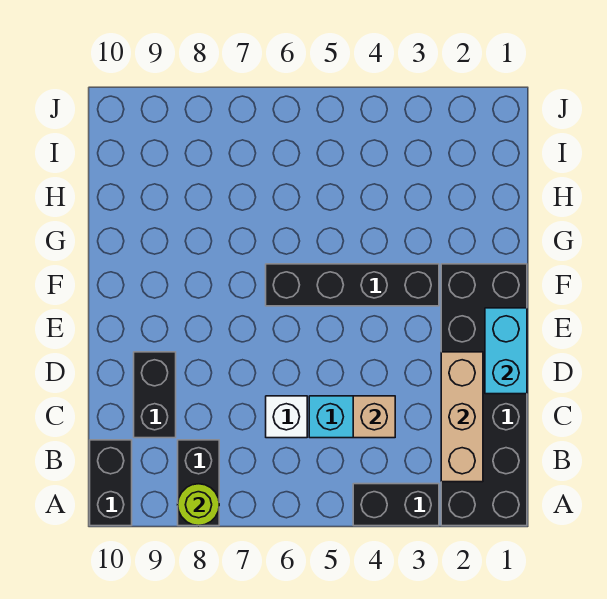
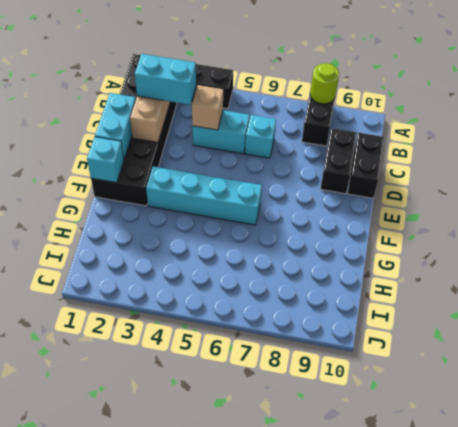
black brick A10:B10 level 1 -> black brick C10:D10 level 1
none -> cyan brick C2:C3 level 3
white brick C6 level 1 -> cyan brick C6 level 1
none -> cyan brick F1 level 2
black brick F3:F6 level 1 -> cyan brick F3:F6 level 1

